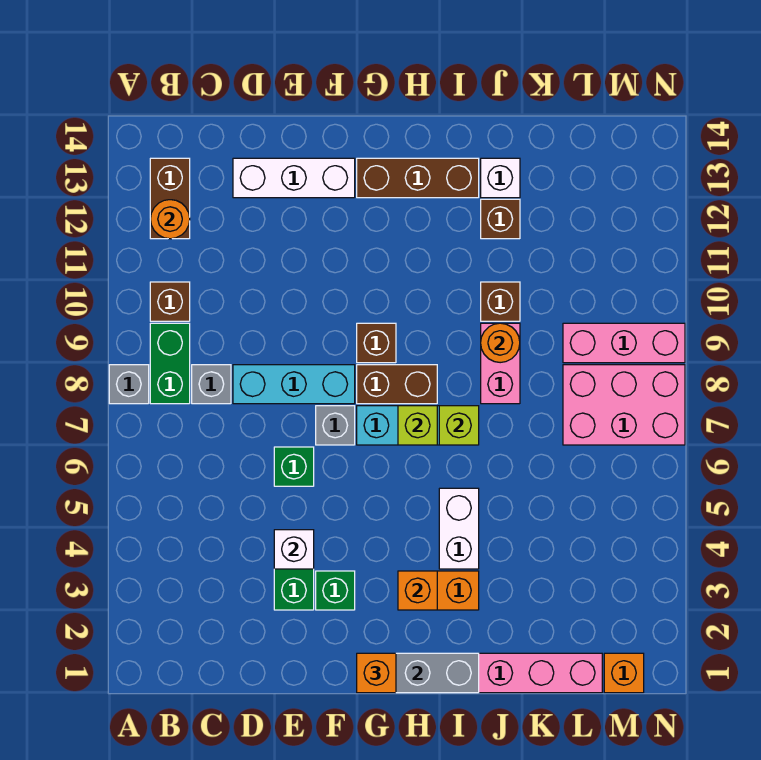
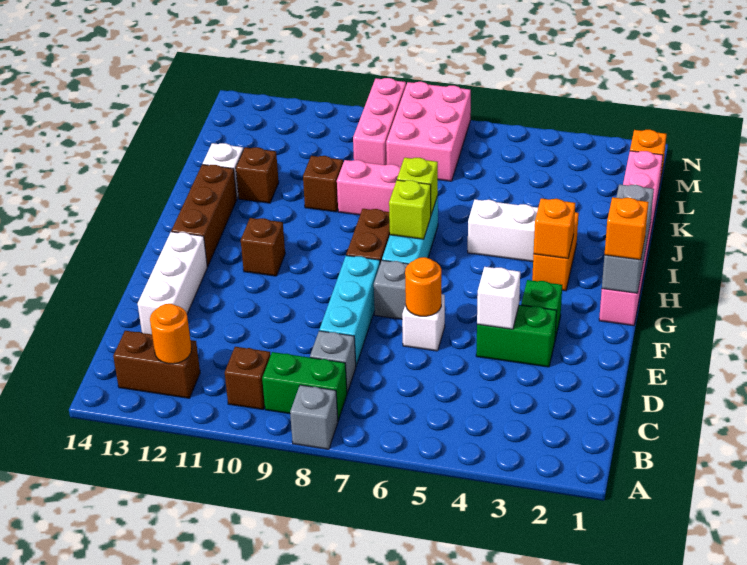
green brick E6 level 1 -> white brick E6 level 1
brown brick G9 level 1 -> brown brick G11 level 1
orange round brick J9 level 2 -> orange round brick E6 level 2

